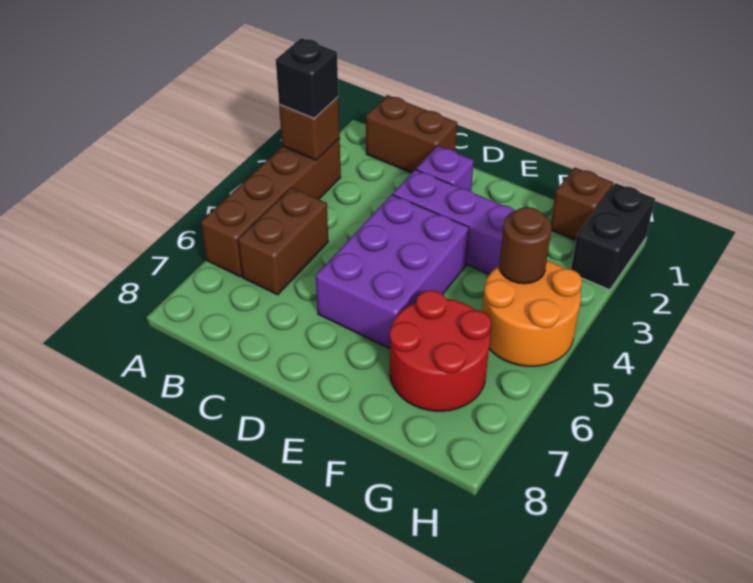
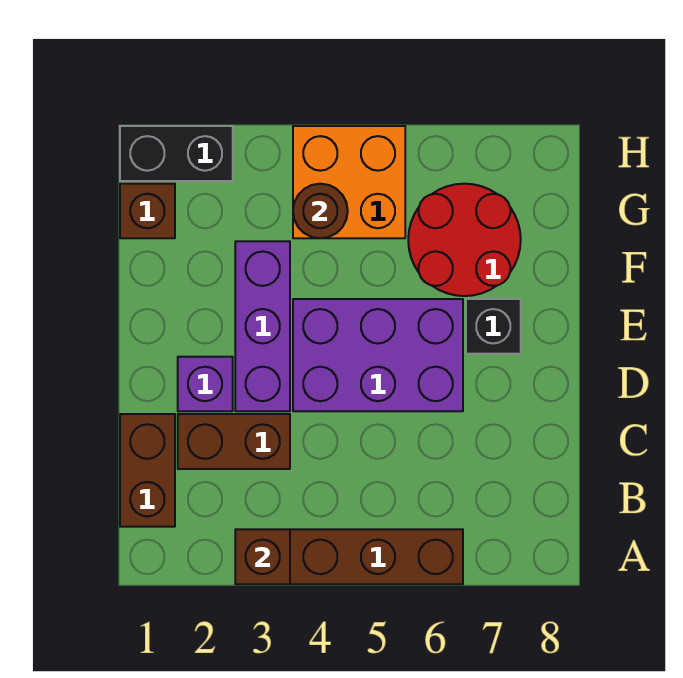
black brick A3 level 3 -> black brick E7 level 1
brown brick B5:B6 level 1 -> brown brick C2:C3 level 1
orange round brick G4:H5 level 1 -> orange brick G4:H5 level 1

